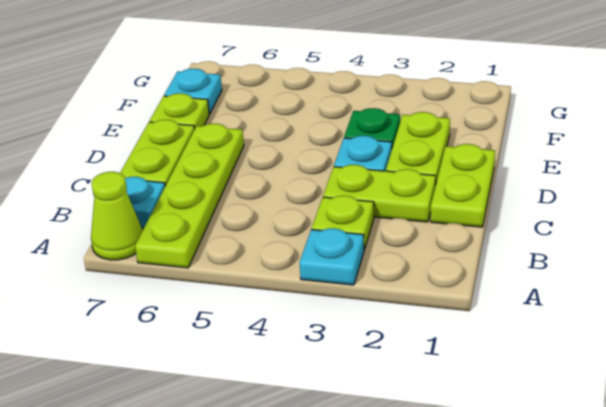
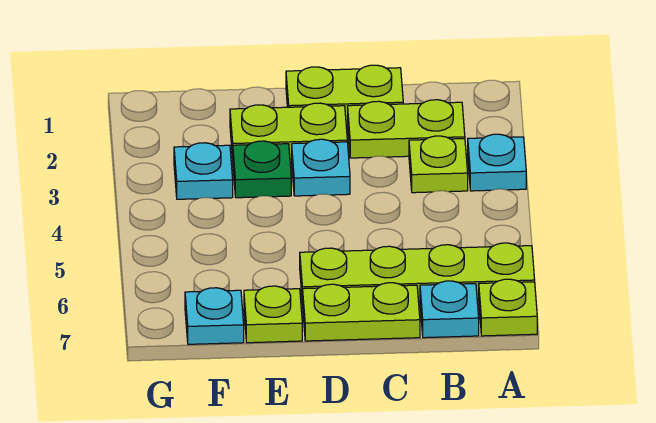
lime cone A7 level 1 -> lime plate A7 level 1
lime plate C2:C3 level 1 -> lime plate B2:C2 level 1
none -> cyan plate F3 level 1

